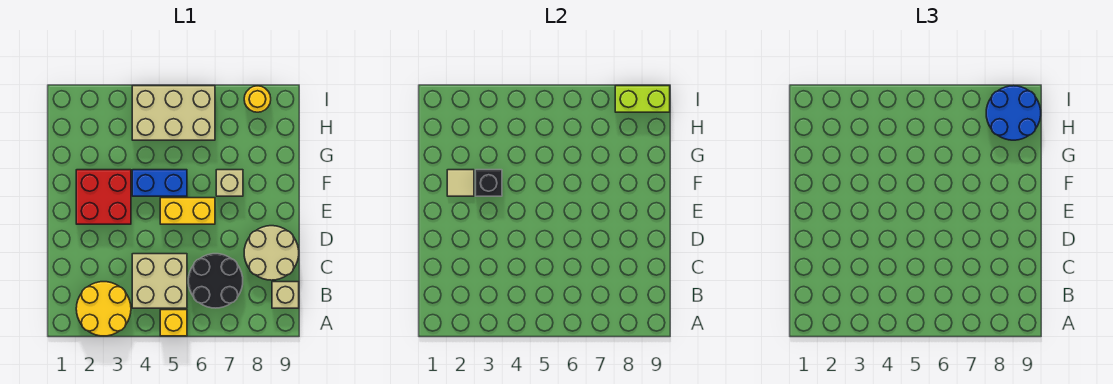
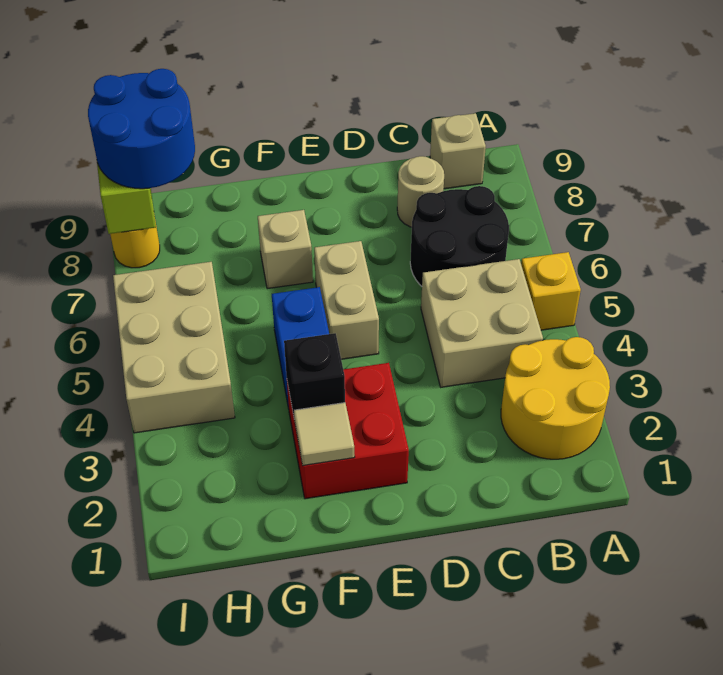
tan round brick C8:D9 level 1 -> tan round brick C8 level 1
yellow brick E5:E6 level 1 -> tan brick E5:E6 level 1

